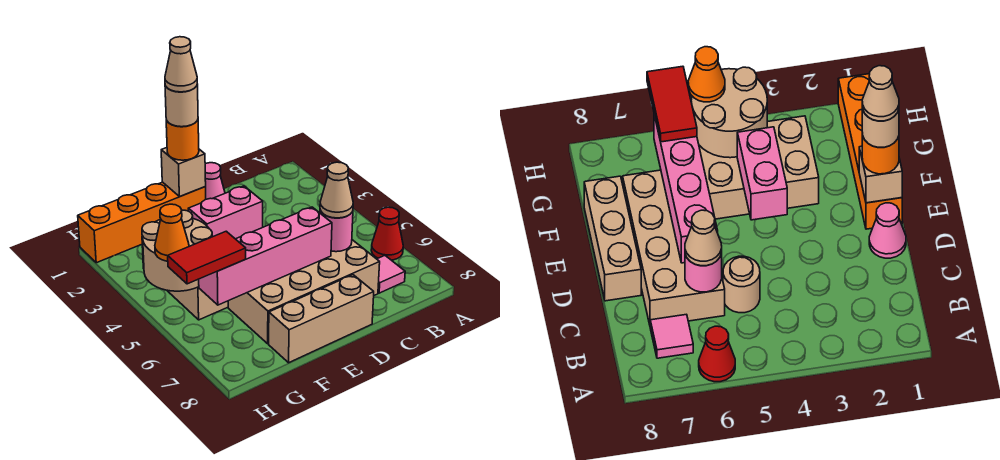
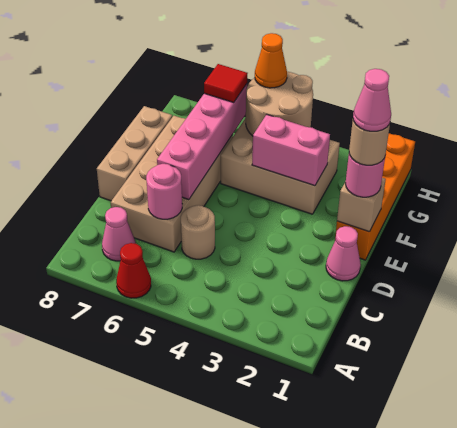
pink tile B7 level 1 -> pink cone B7 level 1
tan cone C6 level 3 -> none
orange round brick E1 level 3 -> pink round brick E1 level 3
tan cone E1 level 5 -> pink cone E1 level 5
pink brick E4:F4 level 2 -> pink brick F3:F4 level 2
red tile G6:H6 level 3 -> red tile G6 level 3

